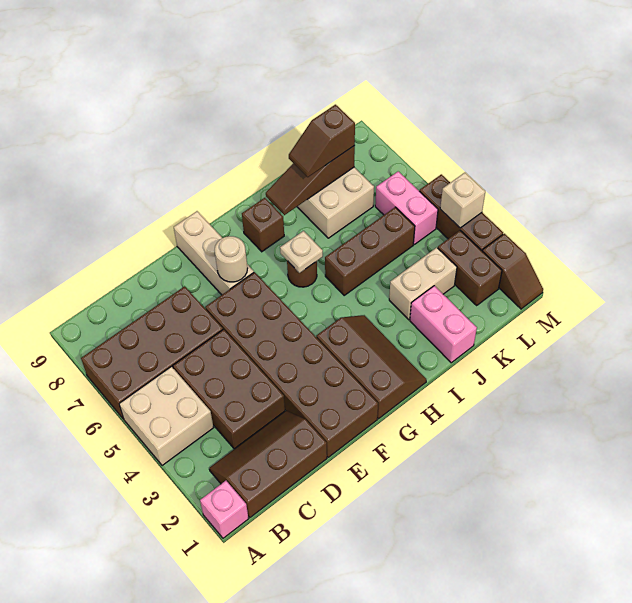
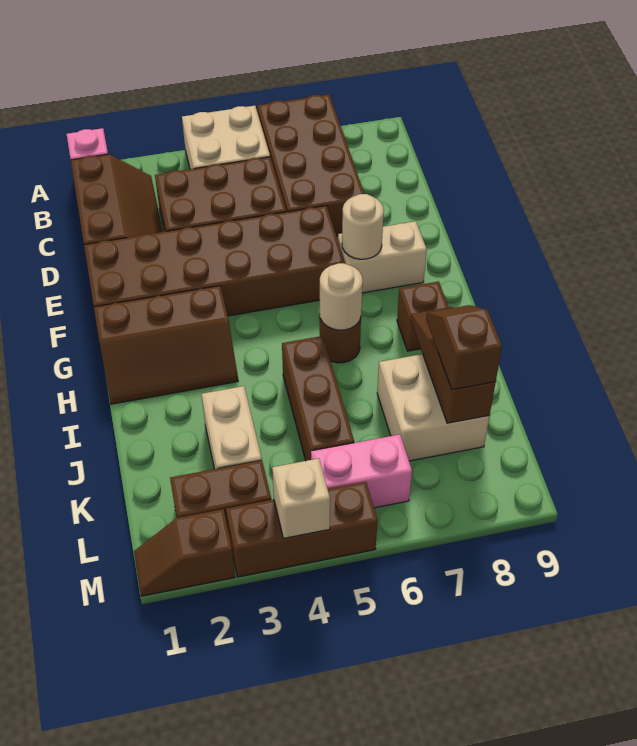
tan brick F7:F9 level 1 -> tan brick F7:F8 level 1
tan plate H6 level 2 -> tan round brick H6 level 2
pink brick J1:J2 level 1 -> none

